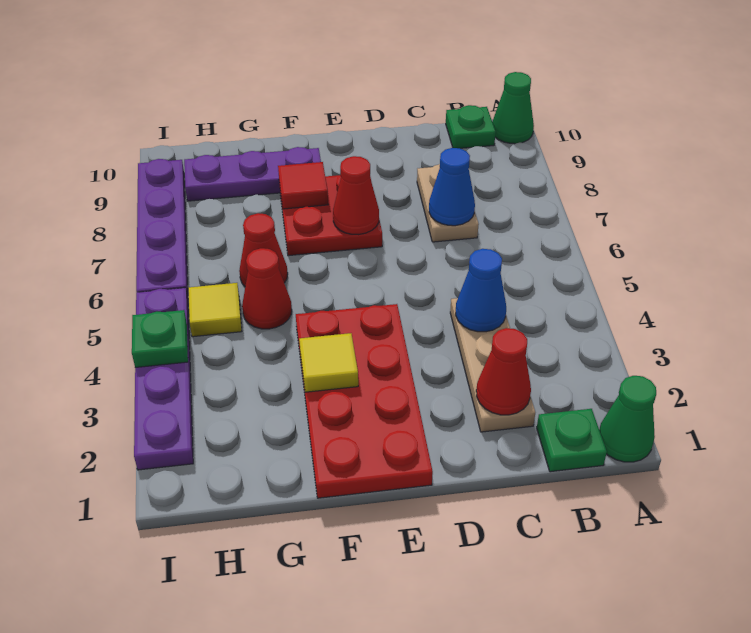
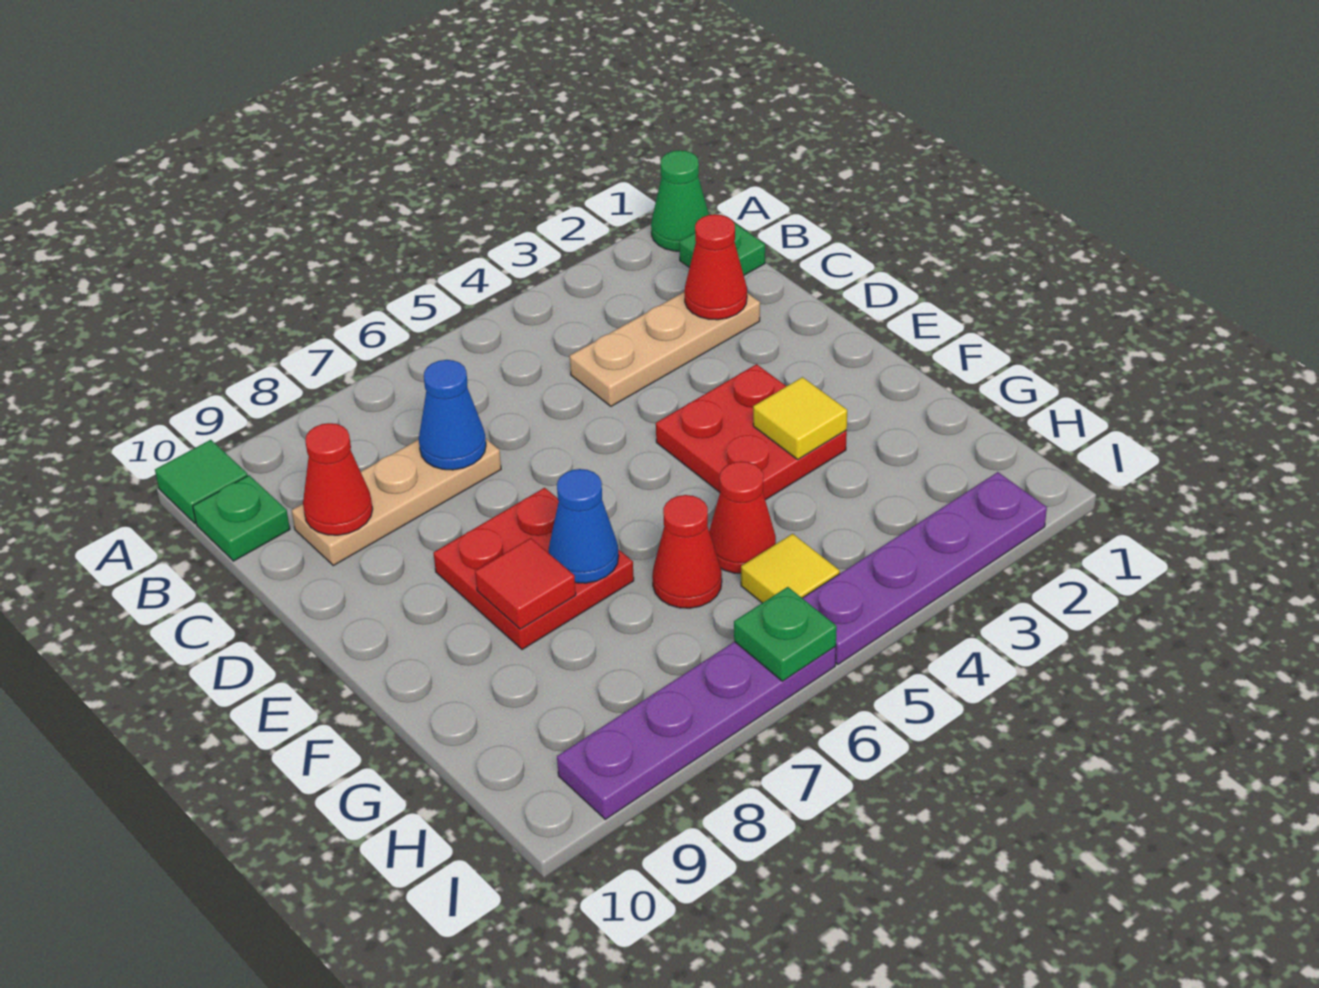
green cone A10 level 1 -> green tile A10 level 1
blue cone C4 level 2 -> blue cone F7 level 2
tan plate C7:C8 level 1 -> tan plate C7:C9 level 1
red plate E1:F4 level 1 -> red plate E3:F4 level 1
red cone E7 level 2 -> red cone C9 level 2
purple plate F9:H9 level 1 -> none
green plate I4 level 2 -> green plate I6 level 2

